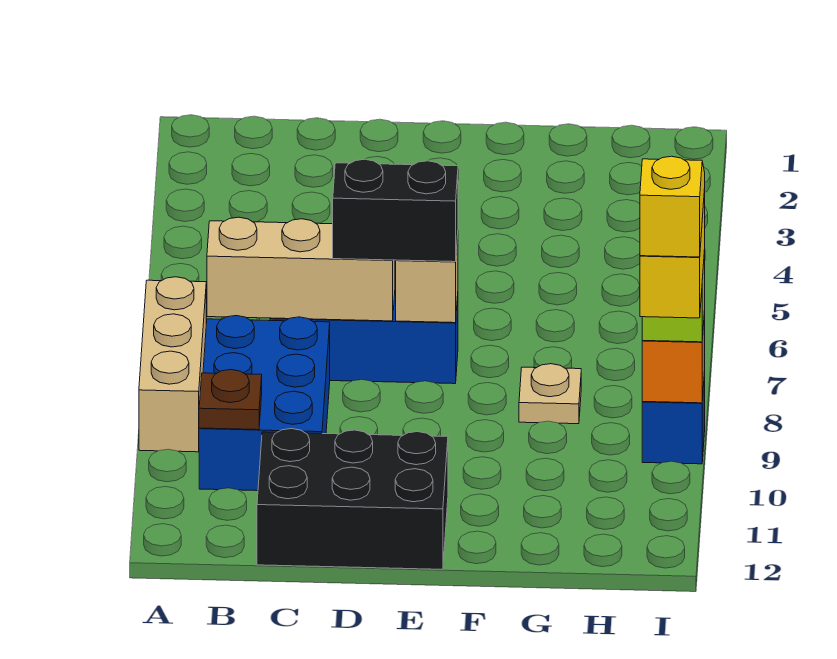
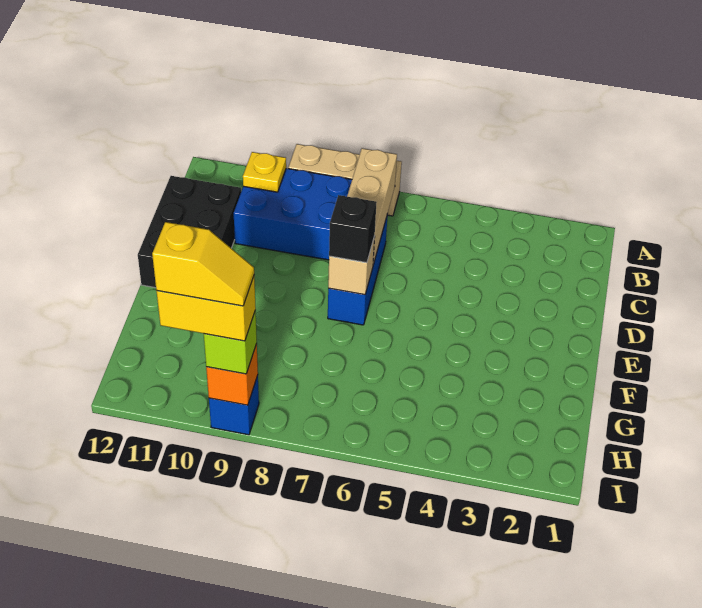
brown plate B10 level 2 -> yellow plate B10 level 2
black brick D7:E7 level 3 -> black brick E7 level 3
tan plate G8 level 1 -> none

